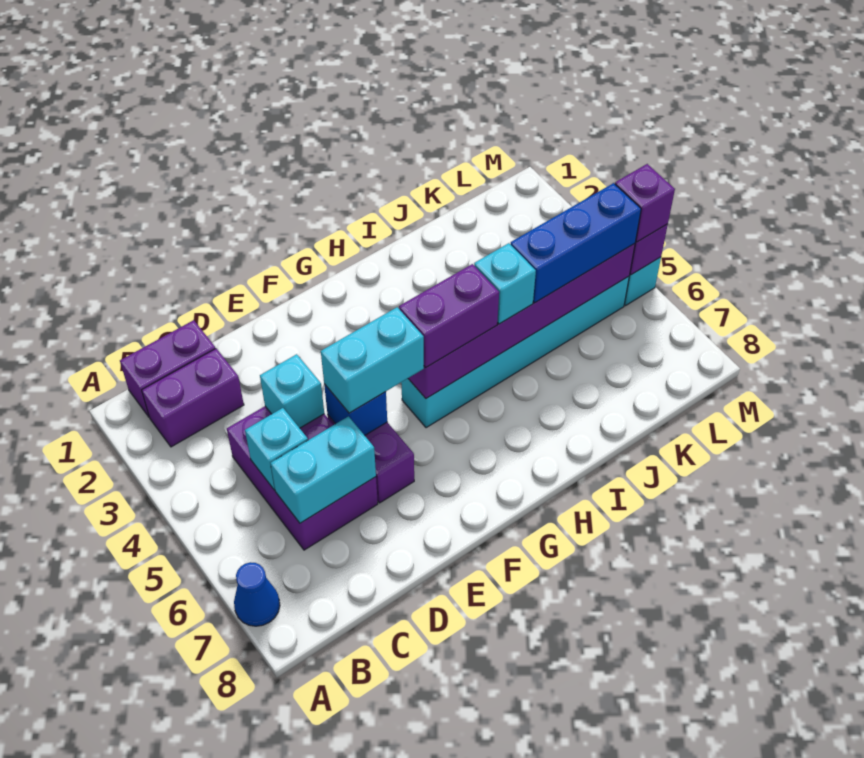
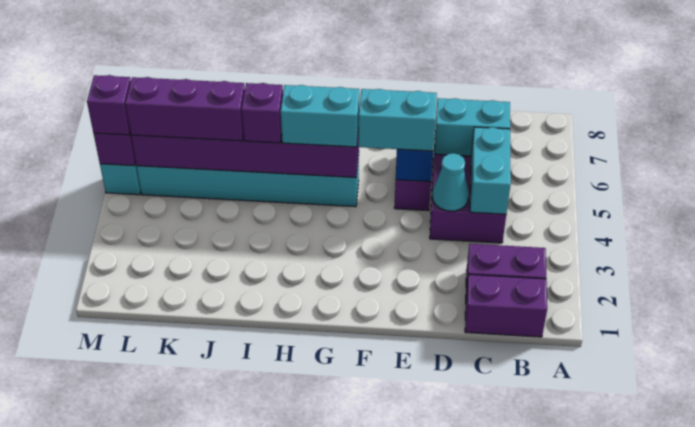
blue cone A7 level 1 -> none
cyan brick C5 level 2 -> cyan brick C4:C5 level 2
cyan brick D4 level 2 -> cyan cone D4 level 2
purple brick G5:H5 level 3 -> cyan brick G5:H5 level 3
cyan brick I5 level 3 -> purple brick I5 level 3
blue brick J5:L5 level 3 -> purple brick J5:L5 level 3

